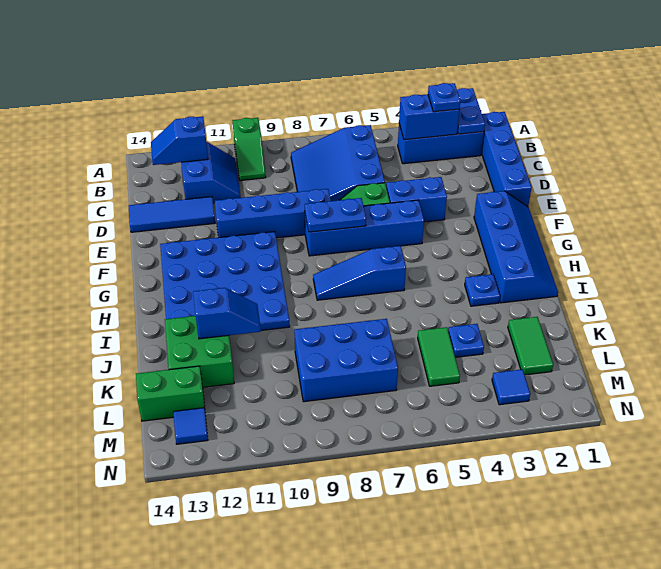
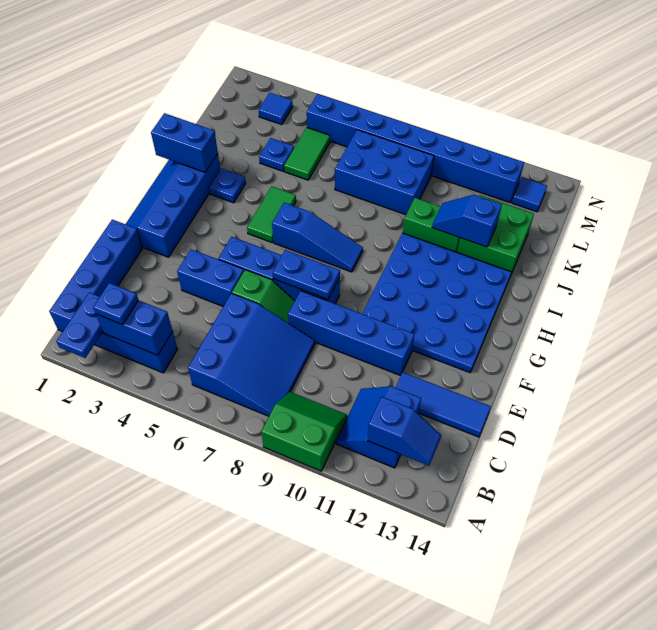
green slope A10:B10 level 1 top A -> green slope A9:B10 level 1 top A
none -> blue brick I1:I2 level 2
green tile K2:L2 level 1 -> green tile H5:I5 level 1
green brick L13:L14 level 1 -> green brick J10:J11 level 1
none -> blue brick M5:M12 level 1

